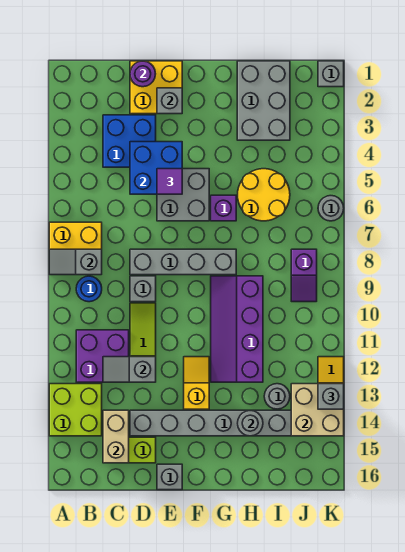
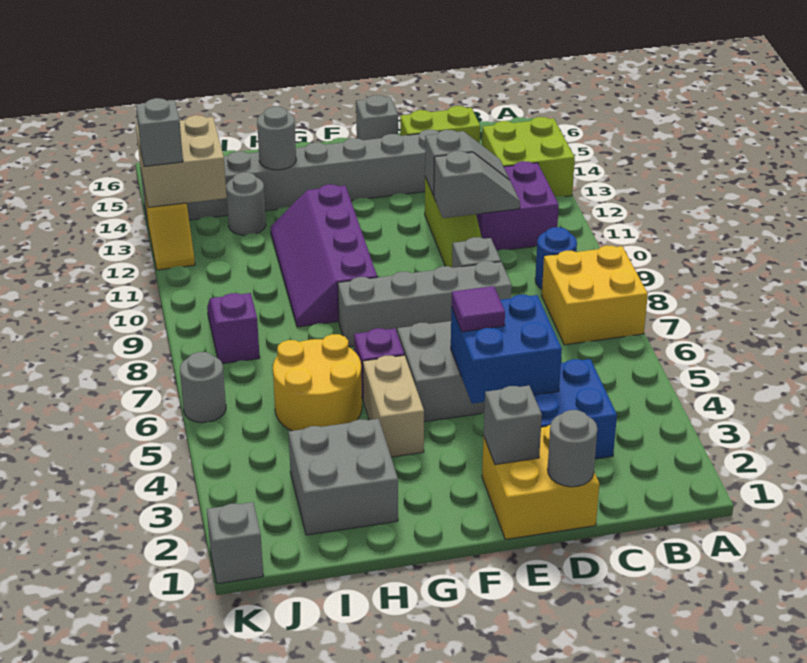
grey slope A8:B8 level 2 top B -> grey slope C11:D11 level 2 top D
tan brick C14:C15 level 2 -> tan brick G4:G5 level 1
purple round brick D1 level 2 -> grey round brick D1 level 2
yellow slope F12:F13 level 1 top 13 -> none
purple slope G9:H12 level 1 top H -> purple slope G9:H12 level 1 top G
grey brick H1:I3 level 1 -> grey brick H2:I3 level 1

